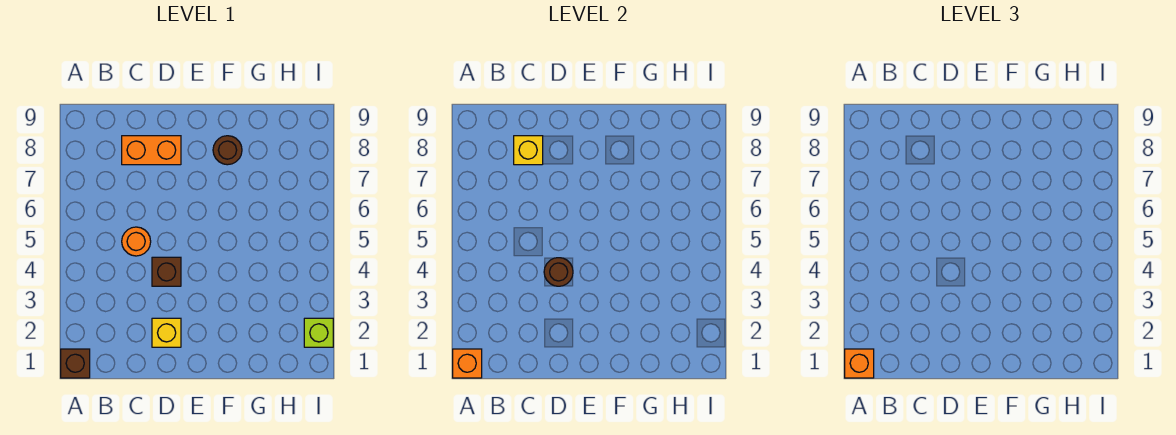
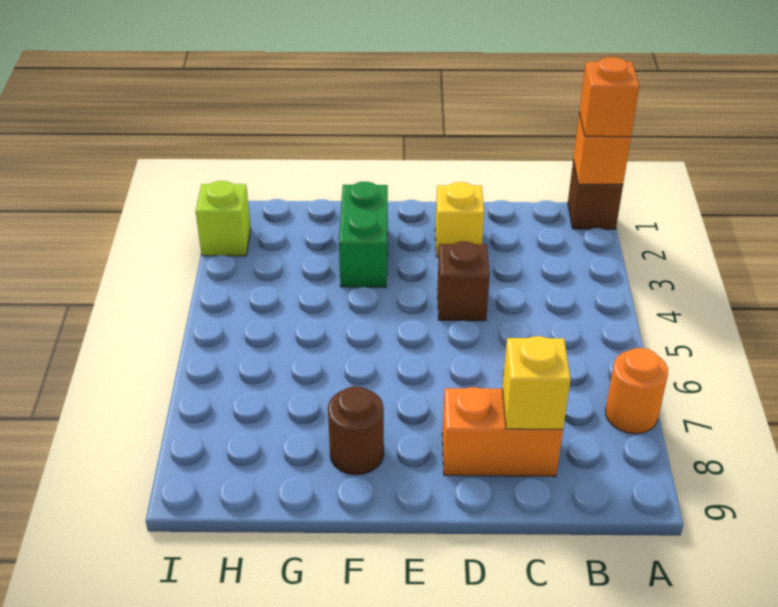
orange round brick C5 level 1 -> orange round brick A7 level 1
brown round brick D4 level 2 -> none
none -> green brick F2:F3 level 1

